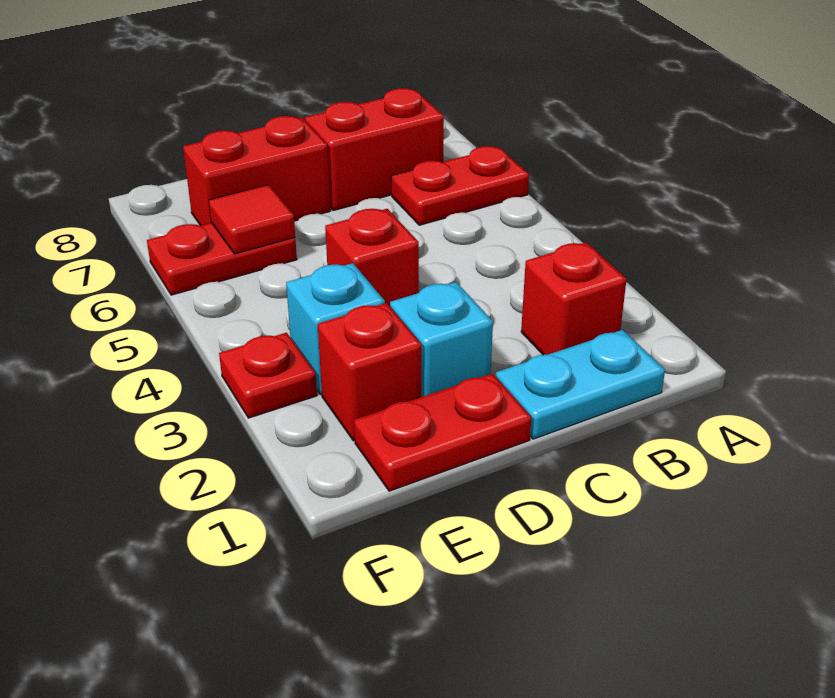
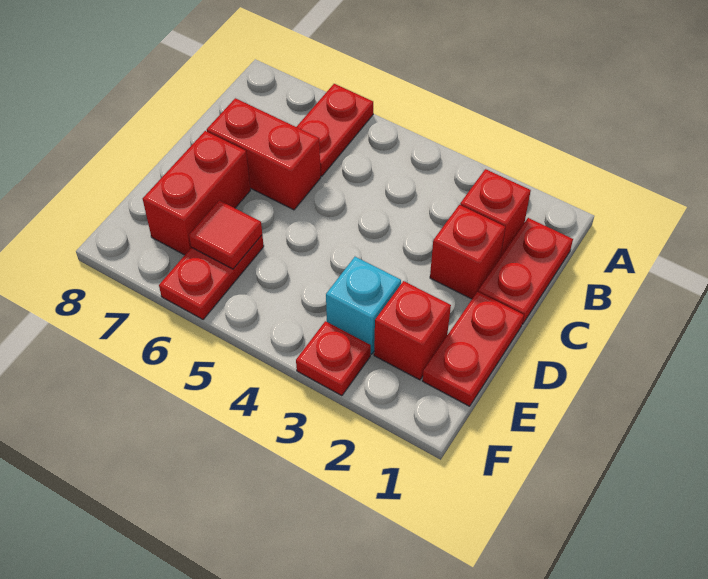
cyan plate B1:C1 level 1 -> red plate B1:C1 level 1
red brick B7:C7 level 1 -> red brick C6:C7 level 1
cyan brick D2 level 1 -> none
red brick D4 level 1 -> red brick C2 level 1

